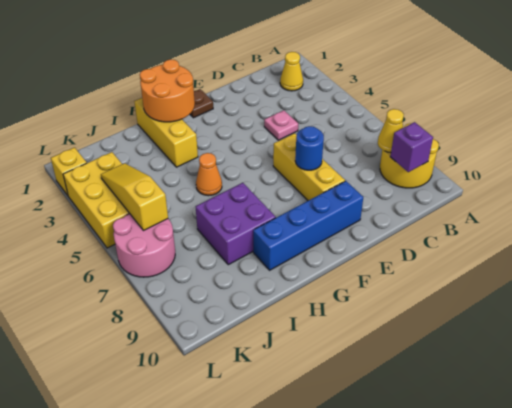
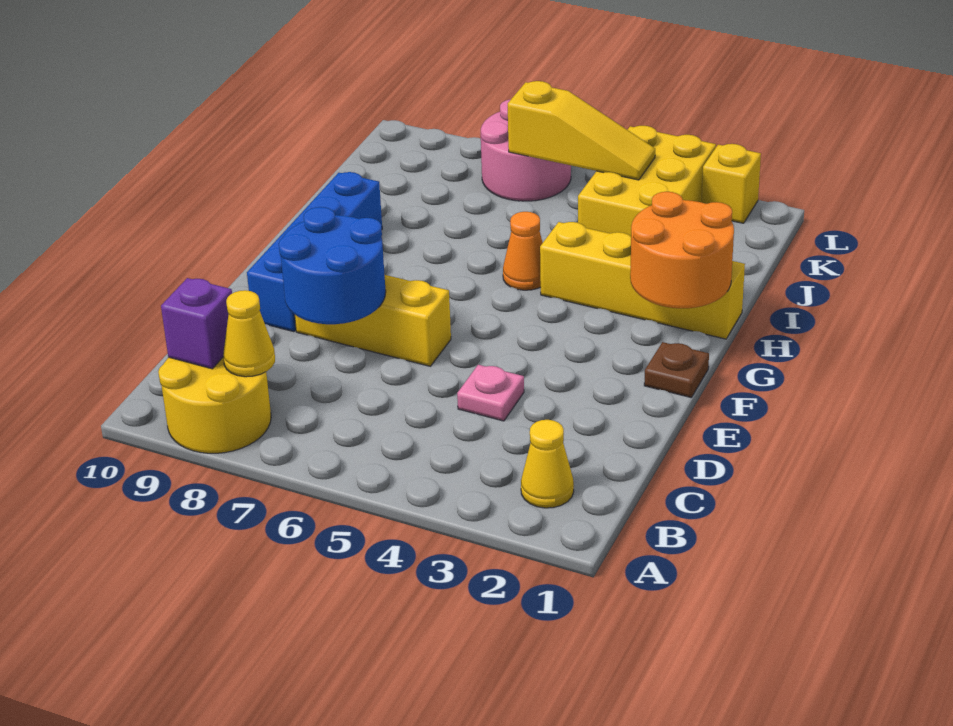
blue round brick E7 level 2 -> blue round brick D7:E8 level 2
yellow brick H1:H3 level 1 -> yellow brick H1:H4 level 1
purple brick H7:I8 level 1 -> none
yellow brick K3:L5 level 1 -> yellow brick J3:L4 level 1

